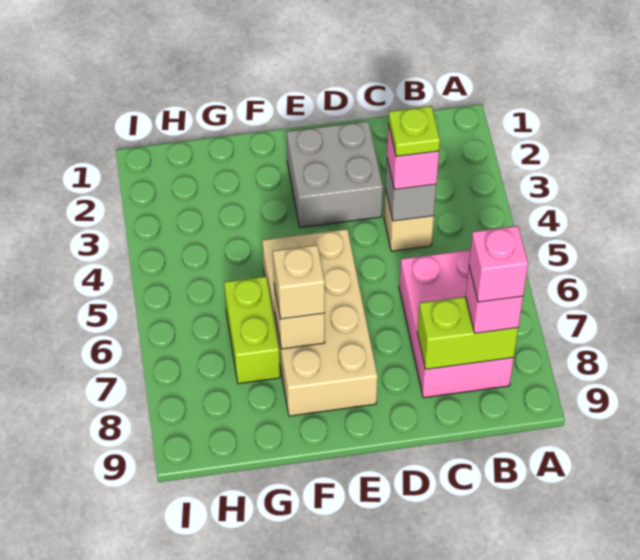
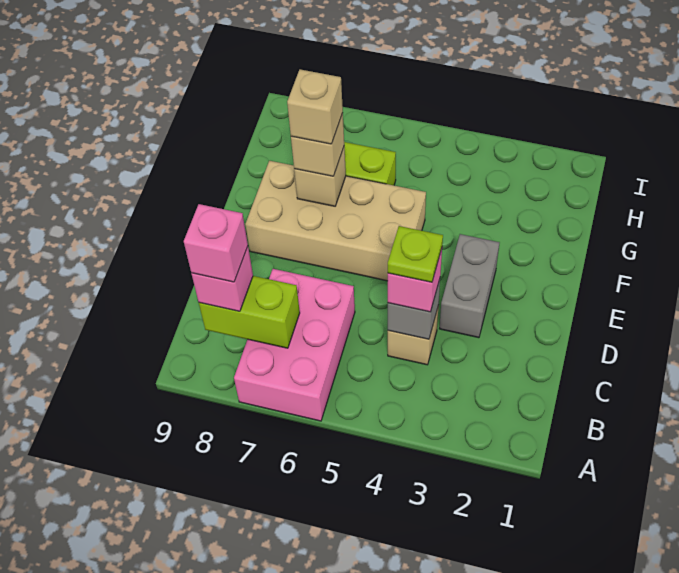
pink brick B6:C8 level 1 -> pink brick A6:C7 level 1
lime brick B8:C8 level 2 -> lime brick B7:B8 level 2
grey brick D2:E3 level 1 -> grey brick D3:E3 level 1
none -> tan brick F7 level 4

